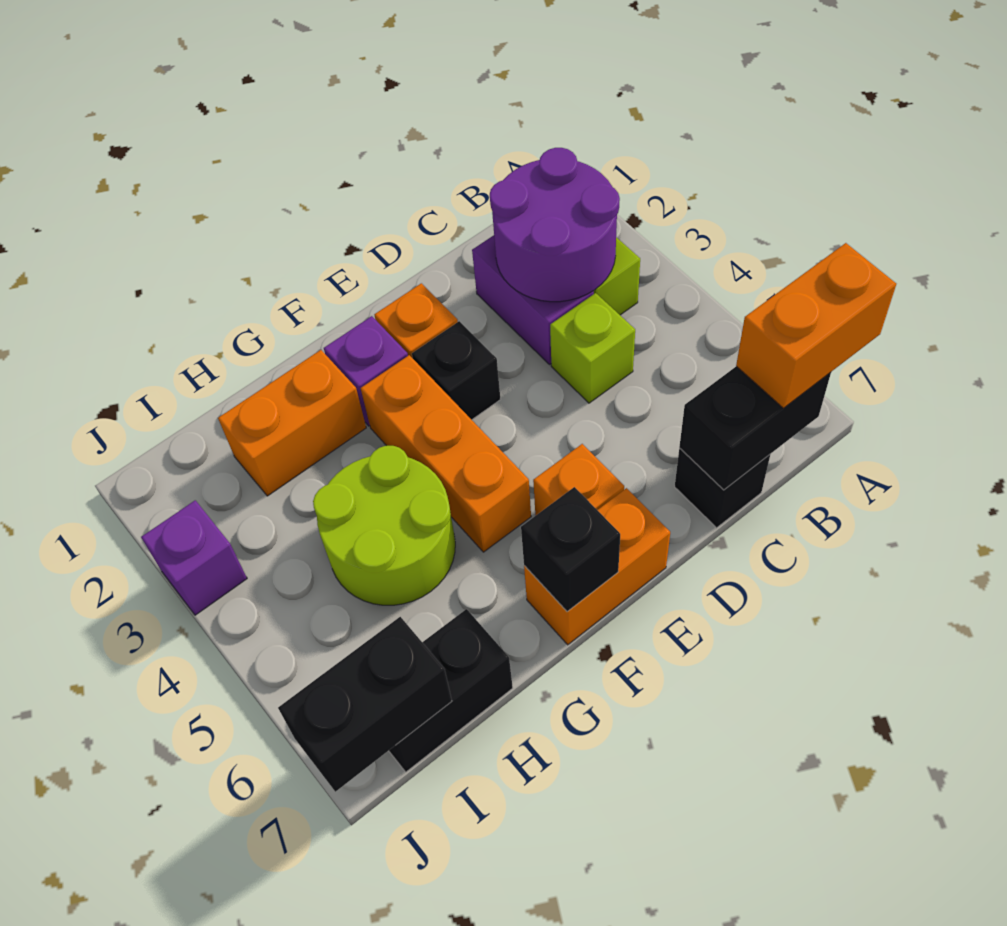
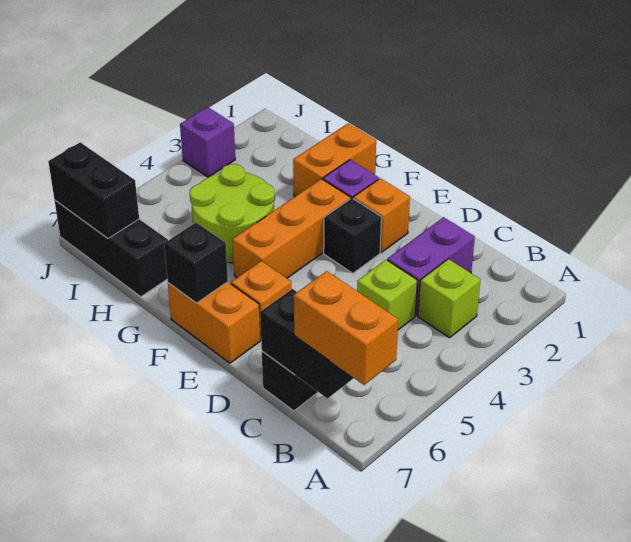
purple round brick B2:C3 level 2 -> none
orange brick G2:H2 level 1 -> orange brick G1:G2 level 1
black brick H7:I7 level 1 -> black brick H7:J7 level 1

